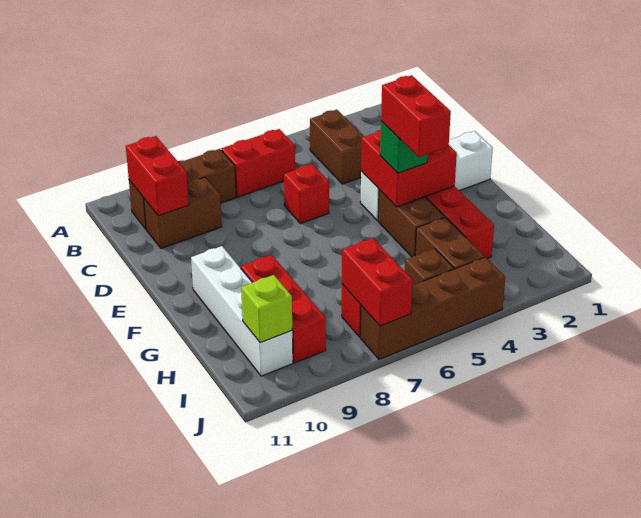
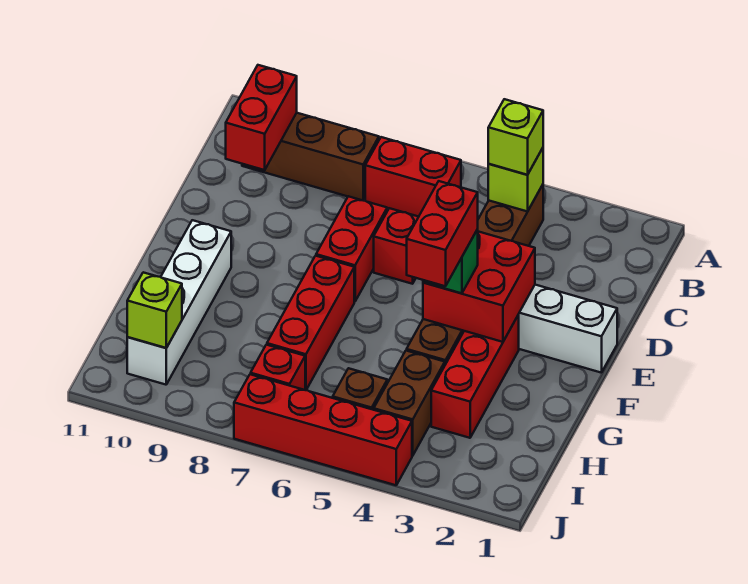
none -> lime brick B4 level 2
none -> lime brick B4 level 3
brown brick C9:C10 level 1 -> none
red brick G9:I9 level 1 -> red brick F7:H7 level 1
red brick I7:J7 level 2 -> red brick D7:E7 level 1
brown brick J4:J7 level 1 -> red brick J4:J7 level 1

